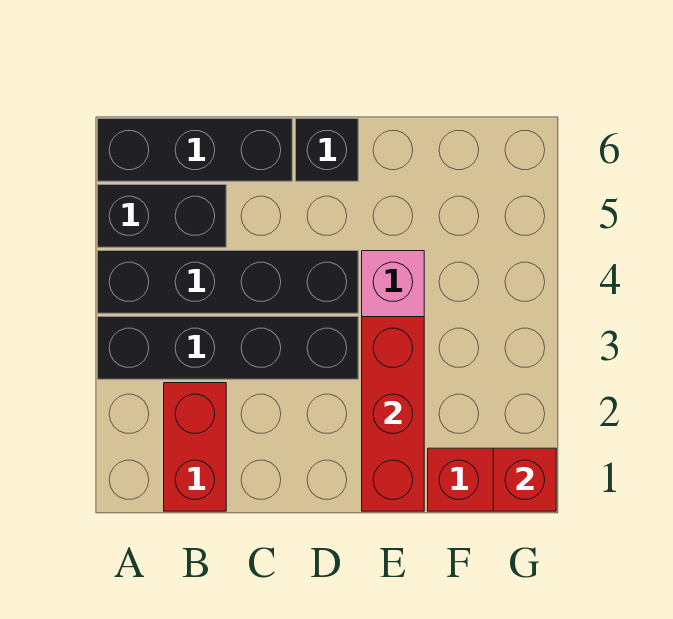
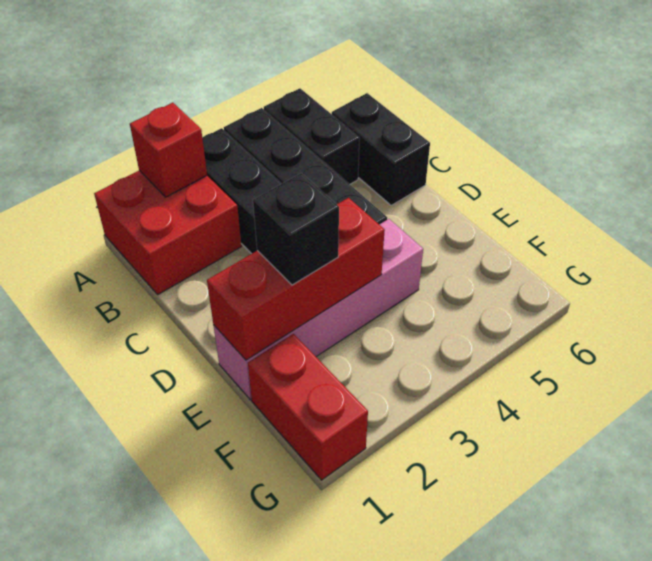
black brick A6:C6 level 1 -> black brick B6:C6 level 1
red brick B1:B2 level 1 -> red brick A1:B2 level 1
black brick D6 level 1 -> black brick E2 level 3
red brick G1 level 2 -> red brick A2 level 2

